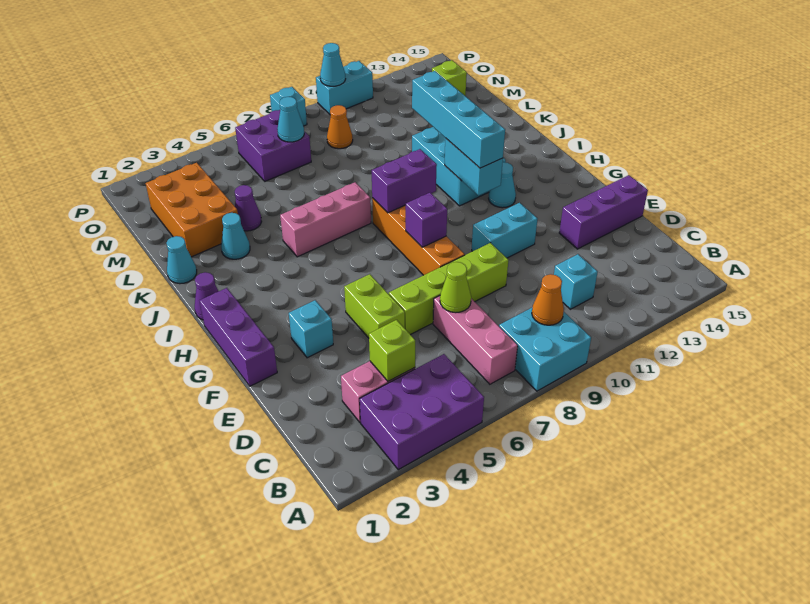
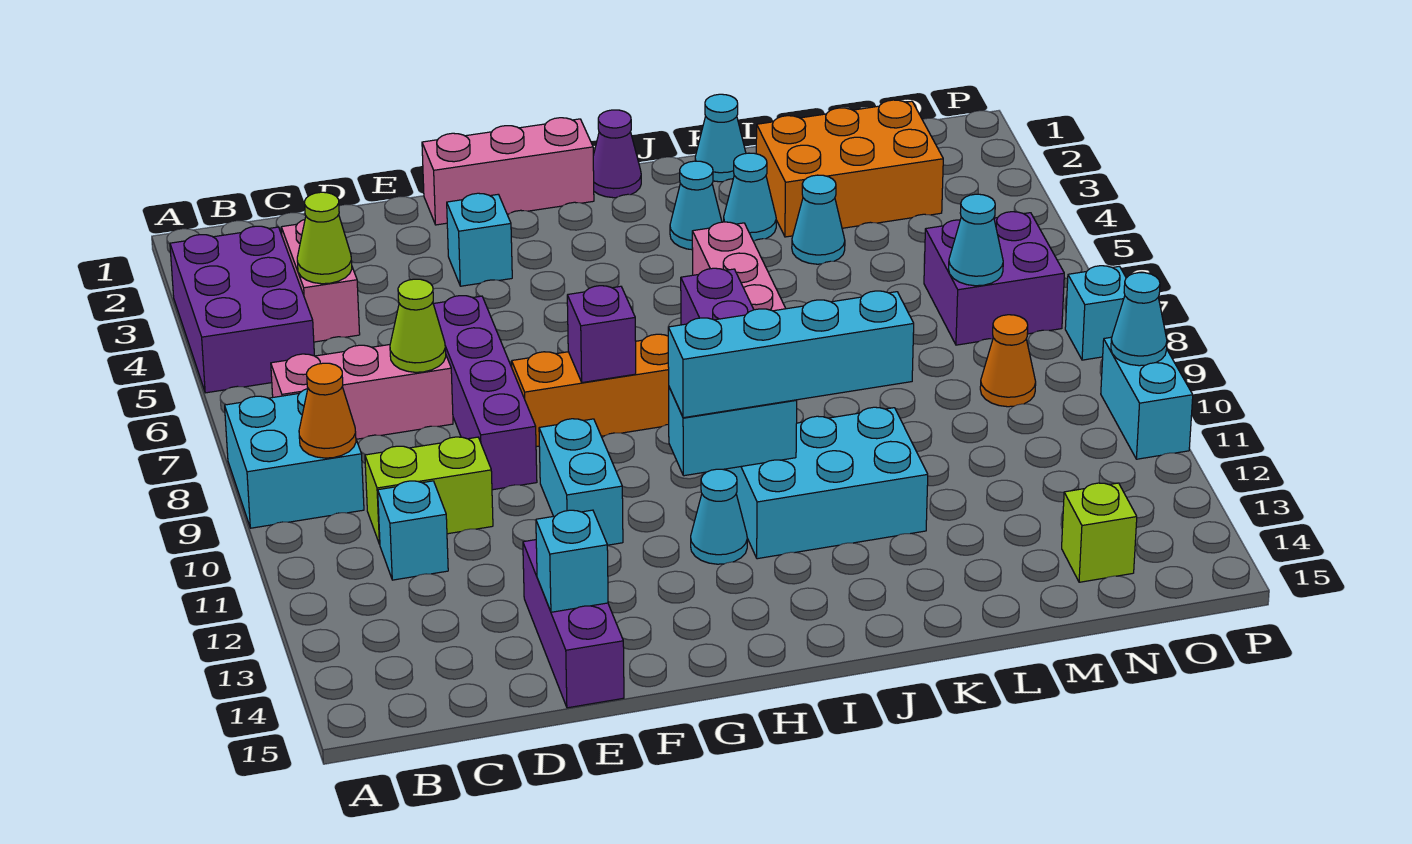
lime brick C4 level 2 -> lime cone C4 level 2
lime brick E5:F5 level 1 -> lime brick C10:D10 level 1
lime brick E6:E9 level 1 -> purple brick E6:E9 level 1
none -> cyan brick E14 level 2
purple brick F1:H1 level 1 -> pink brick F1:H1 level 1
none -> cyan cone J3 level 1
purple cone L4 level 1 -> cyan cone L4 level 1

